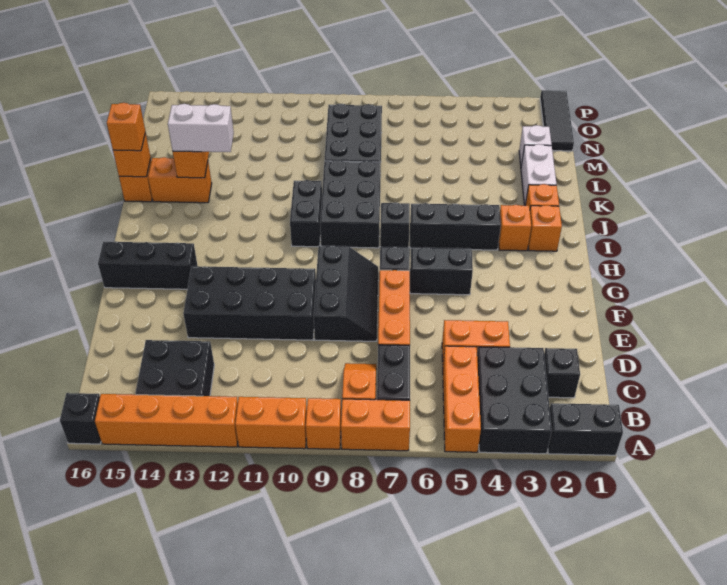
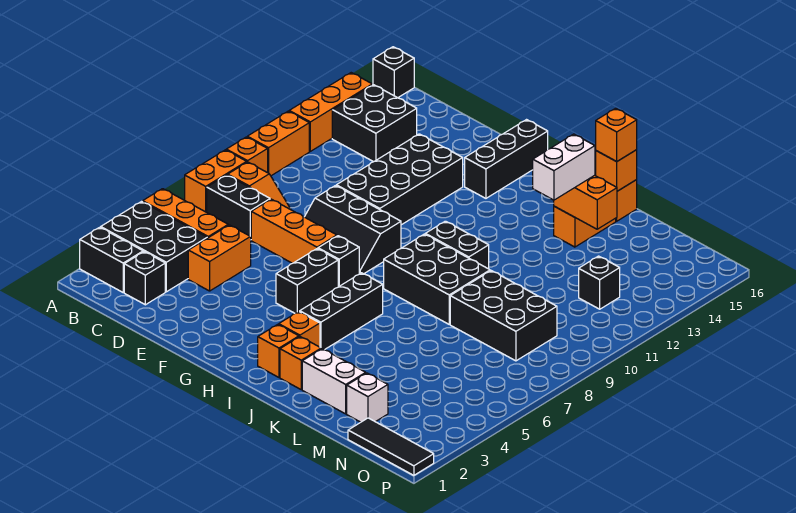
black brick A1:A2 level 1 -> black brick A2:B2 level 1
orange brick A12:A15 level 1 -> orange brick A12:A14 level 1
black brick I7 level 1 -> black brick N12 level 1

